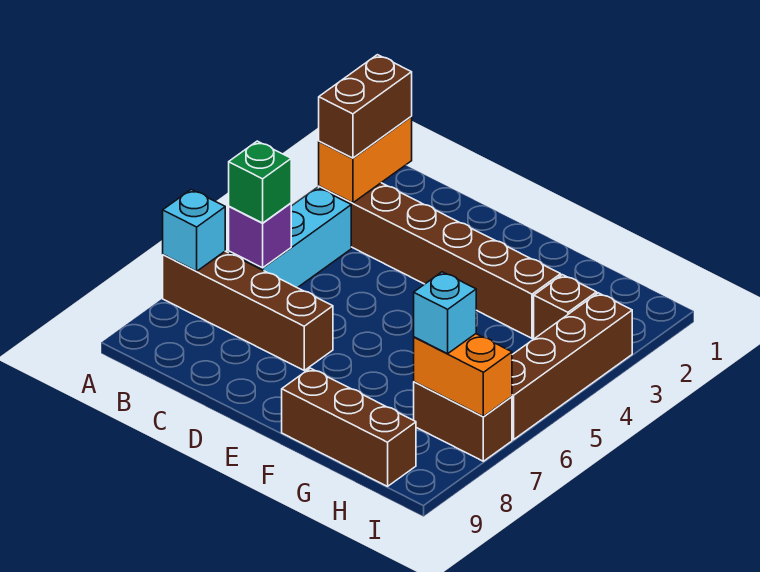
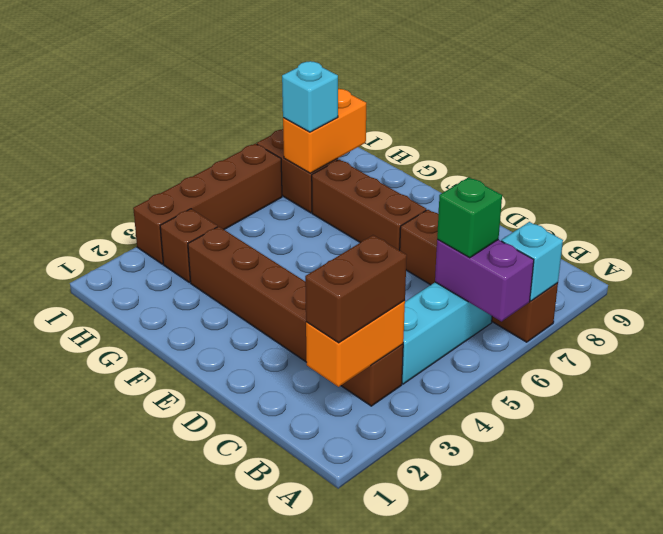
purple brick B6 level 2 -> purple brick A6:B6 level 2
brown brick F9:H9 level 1 -> brown brick E7:G7 level 1
orange brick H7:I7 level 2 -> orange brick H7:H8 level 2

